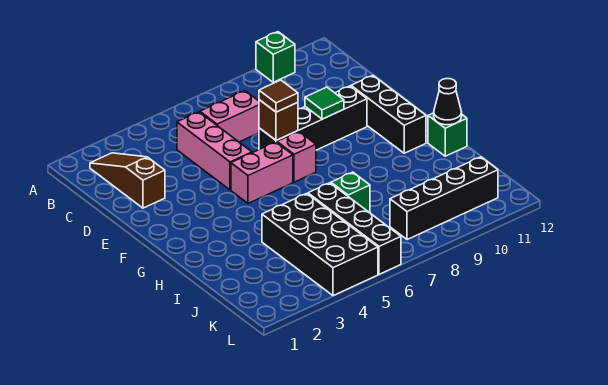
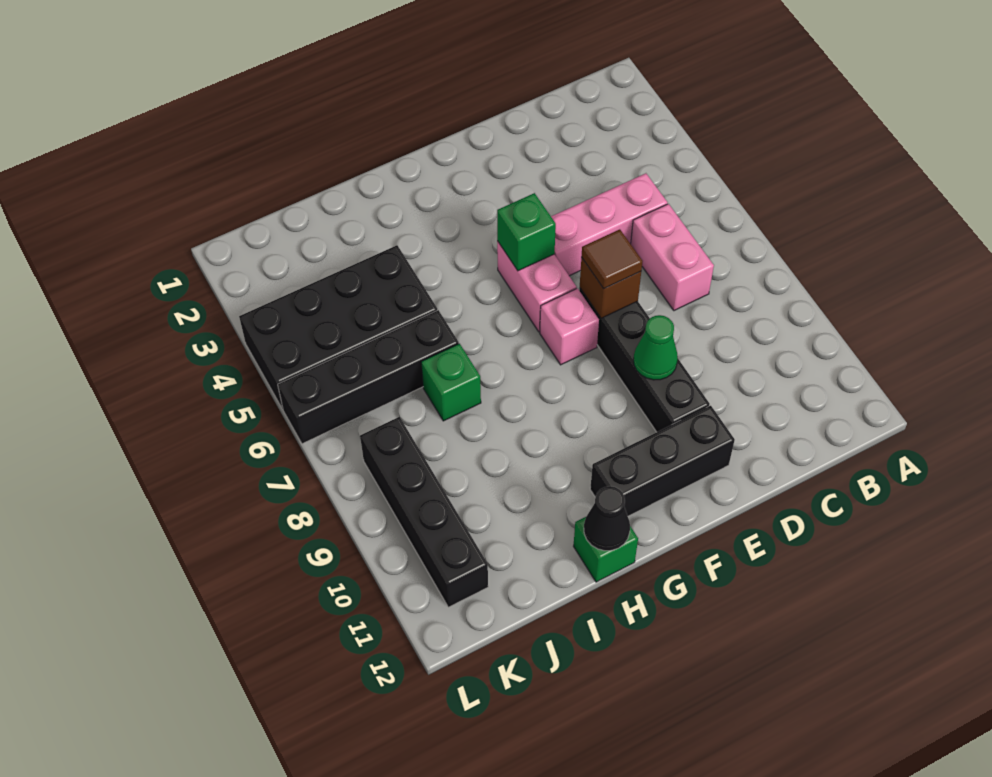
green brick A10 level 1 -> green brick F5 level 2
brown slope B2:D2 level 1 top D -> none
green tile E9 level 2 -> green cone E9 level 2

